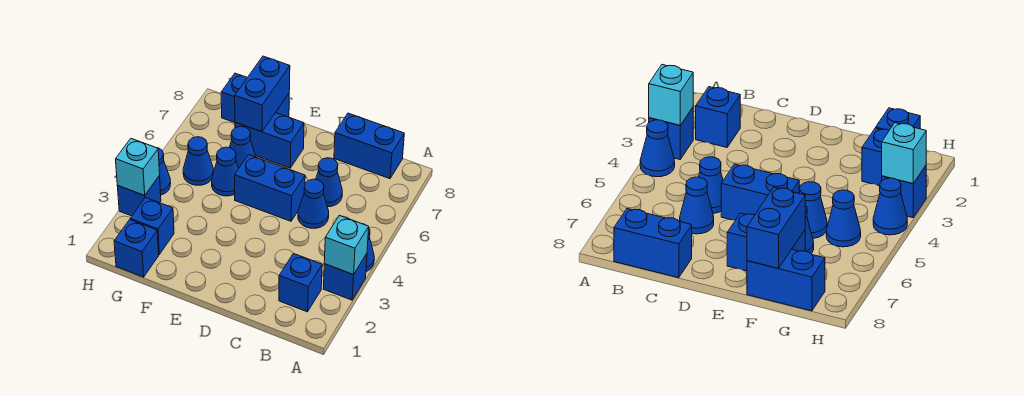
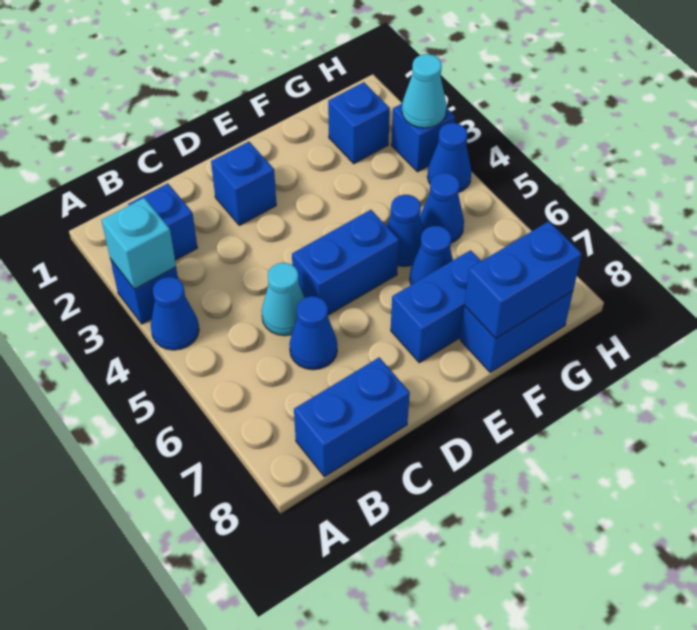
blue cone C5 level 1 -> cyan cone C5 level 1
blue brick F7:F8 level 2 -> blue brick F8:G8 level 2
blue brick G1 level 1 -> blue brick D2 level 1
cyan brick H3 level 2 -> cyan cone H3 level 2

